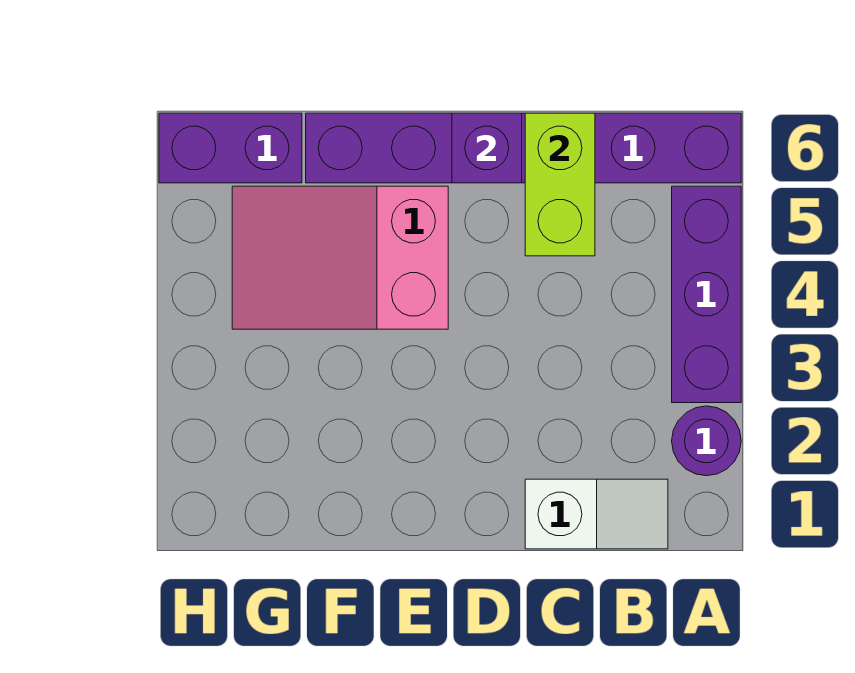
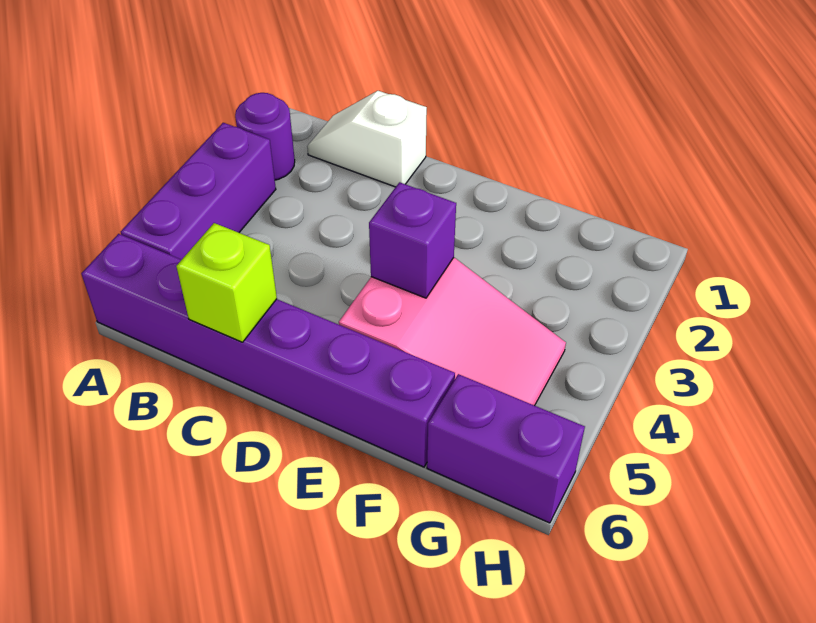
lime brick C5:C6 level 2 -> lime brick C6 level 2
purple brick D6 level 2 -> purple brick E4 level 2

